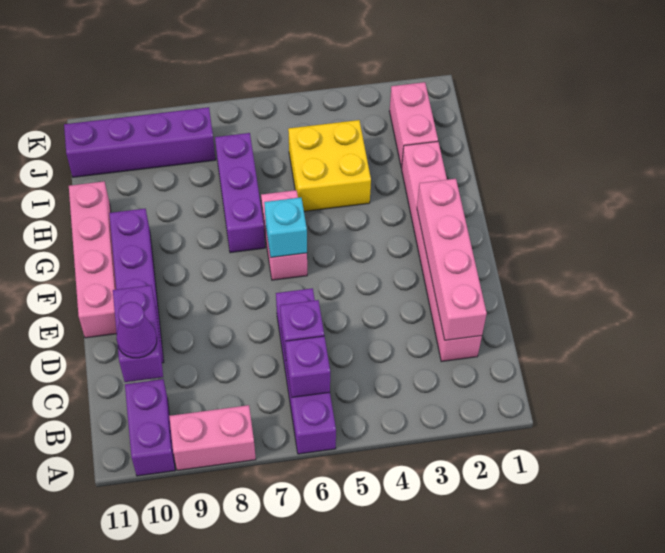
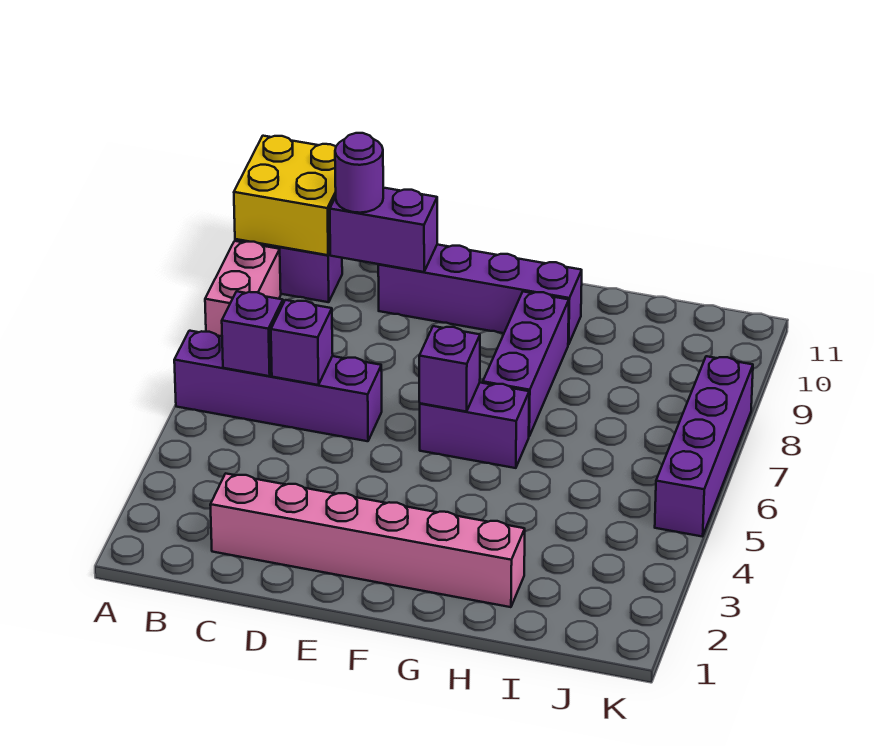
pink brick C2:F2 level 2 -> none
purple cone C10 level 3 -> purple round brick C10 level 3
pink brick E11:H11 level 1 -> none
pink brick F6:G6 level 1 -> purple brick F6:G6 level 1
cyan brick F6 level 2 -> purple brick F6 level 2
purple brick G7:I7 level 1 -> purple brick G7:G9 level 1
yellow brick H4:I5 level 1 -> yellow brick A10:B11 level 2
pink brick I2:J2 level 1 -> none
purple brick J8:J11 level 1 -> purple brick K5:K8 level 1

